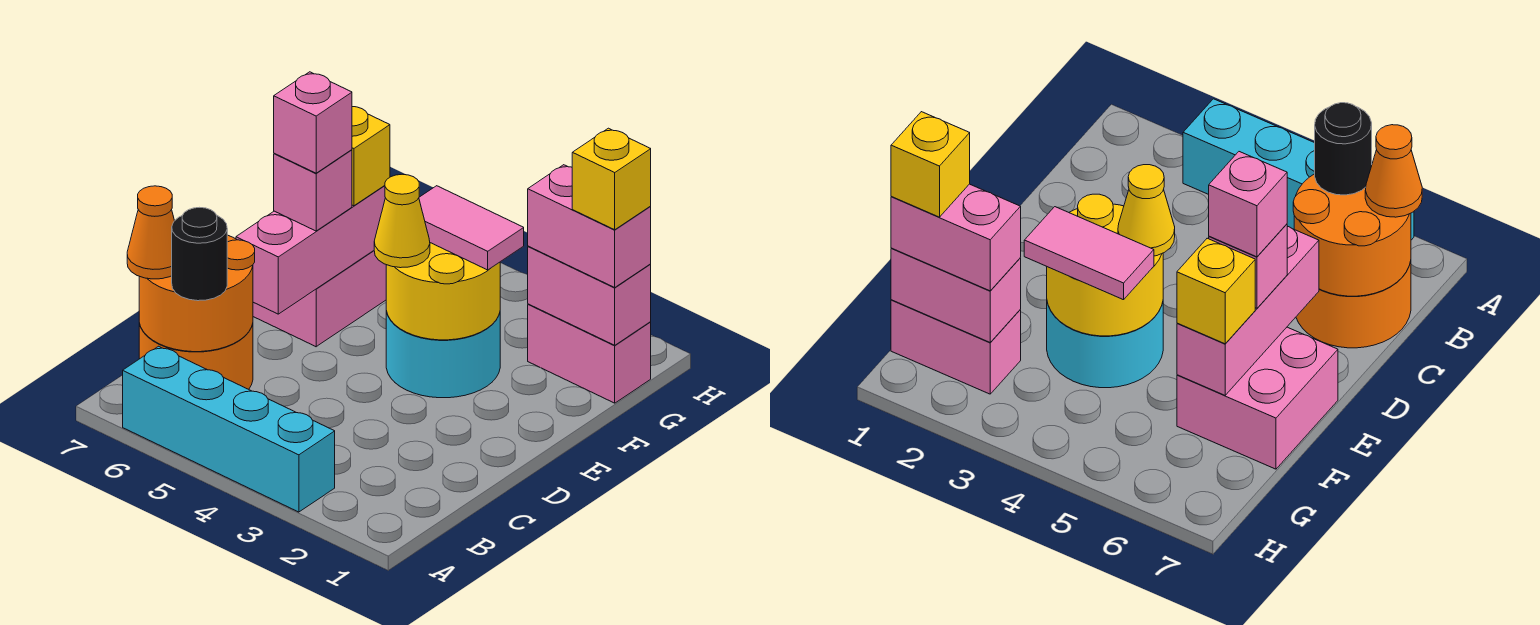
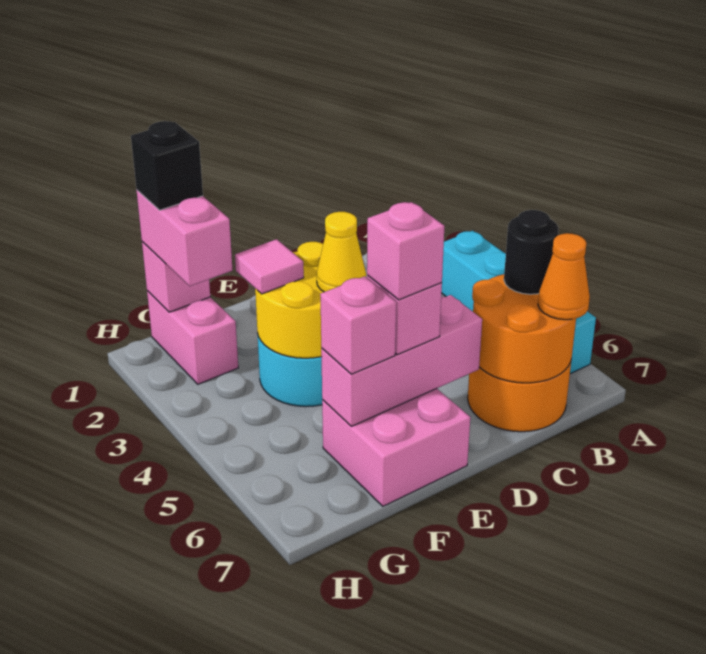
pink tile F3:F4 level 3 -> pink tile F3 level 3
yellow brick F6 level 3 -> pink brick F6 level 3
pink brick G1:G2 level 2 -> pink brick G1 level 2
yellow brick G1 level 4 -> black brick G1 level 4

